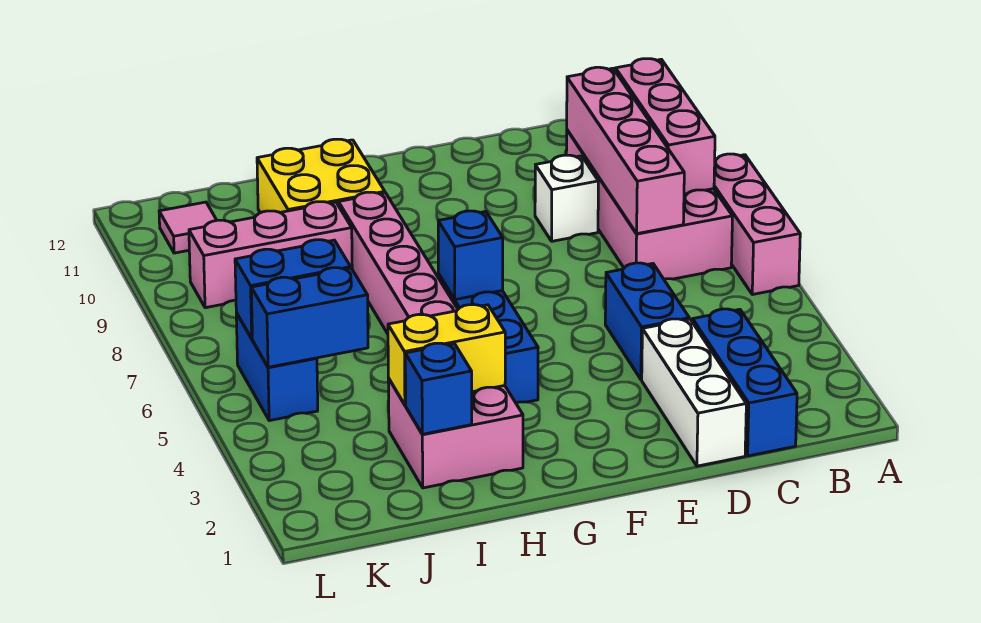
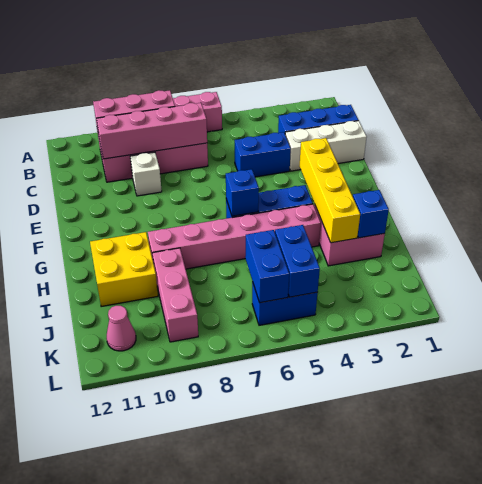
yellow brick H3:I3 level 2 -> yellow brick F3:I3 level 2
pink tile K11 level 1 -> pink cone K11 level 1

